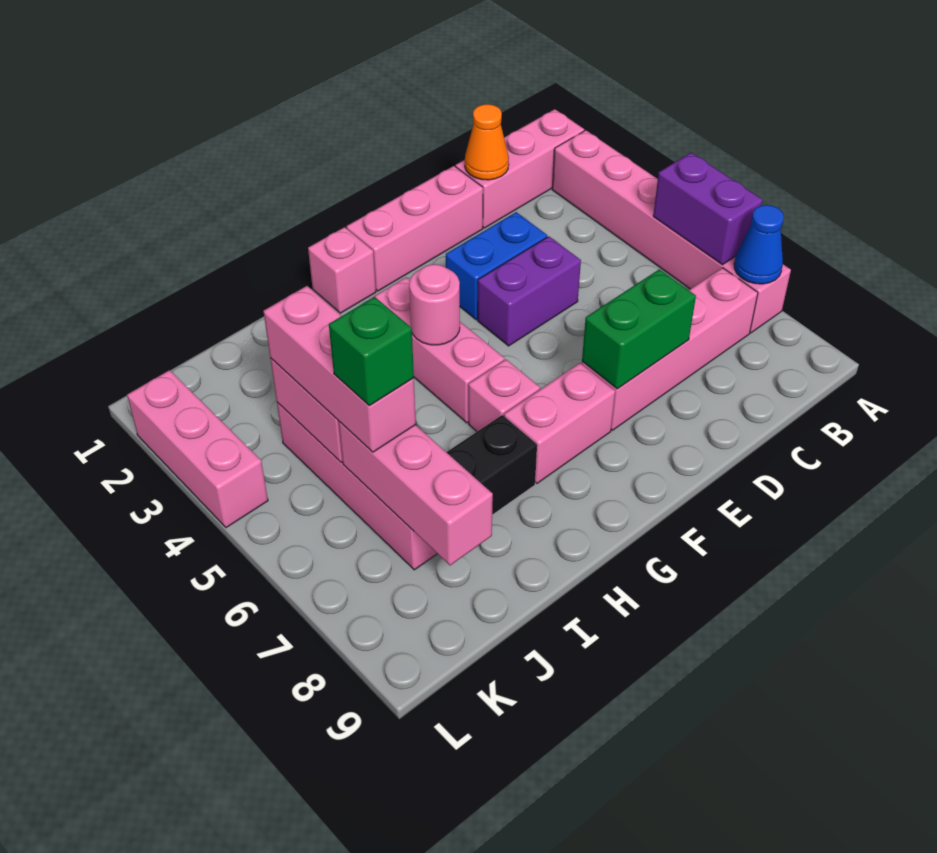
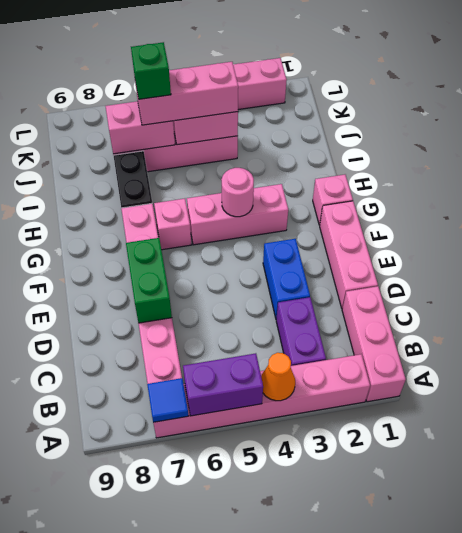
blue cone A7 level 2 -> blue tile A7 level 2
orange cone C1 level 2 -> orange cone A4 level 2
purple brick D4:E4 level 1 -> purple brick B3:C3 level 1
pink brick J6:J8 level 2 -> pink brick J6:J7 level 2

